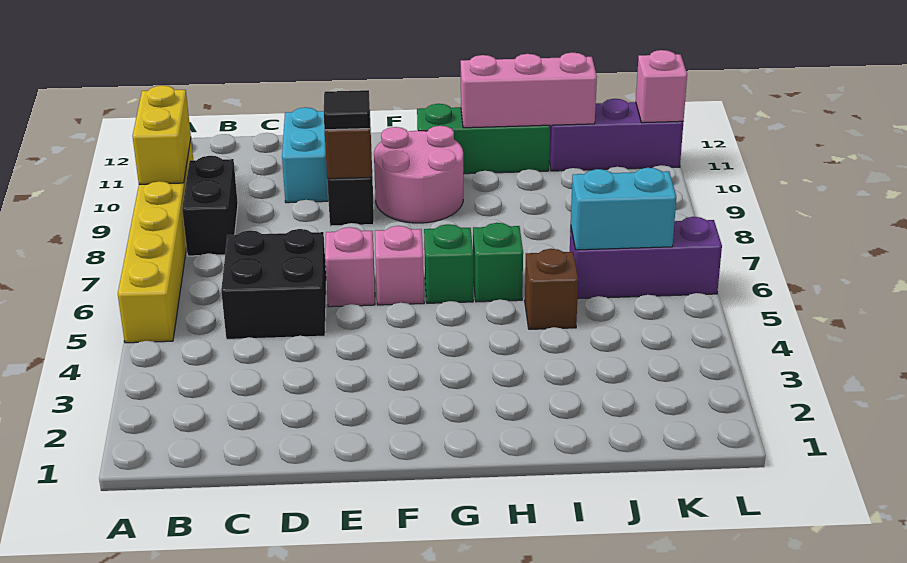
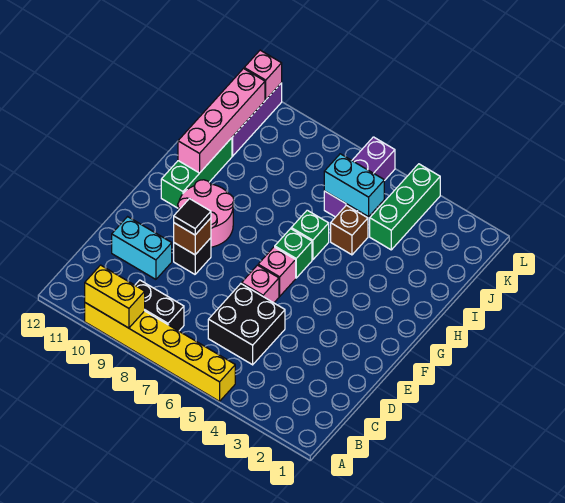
pink brick H11:J11 level 2 -> pink brick H11:K11 level 2
none -> green brick J4:L4 level 1
cyan brick J6:K6 level 2 -> cyan brick J5:J6 level 2

